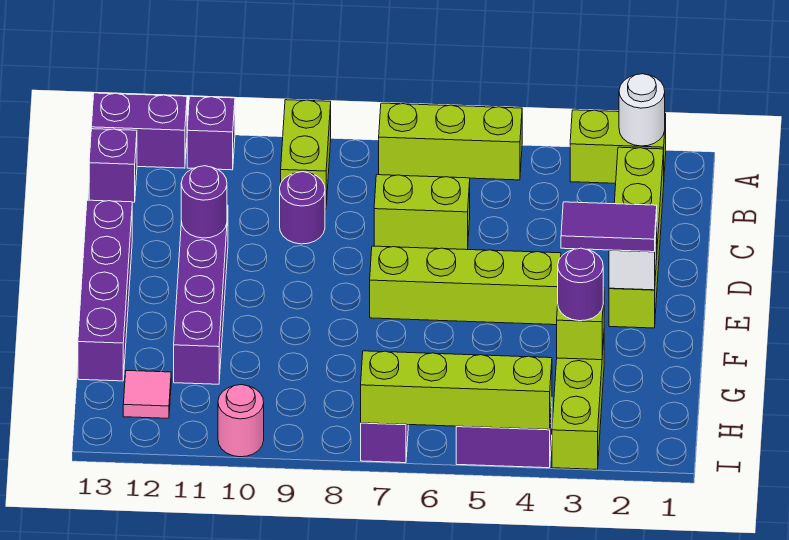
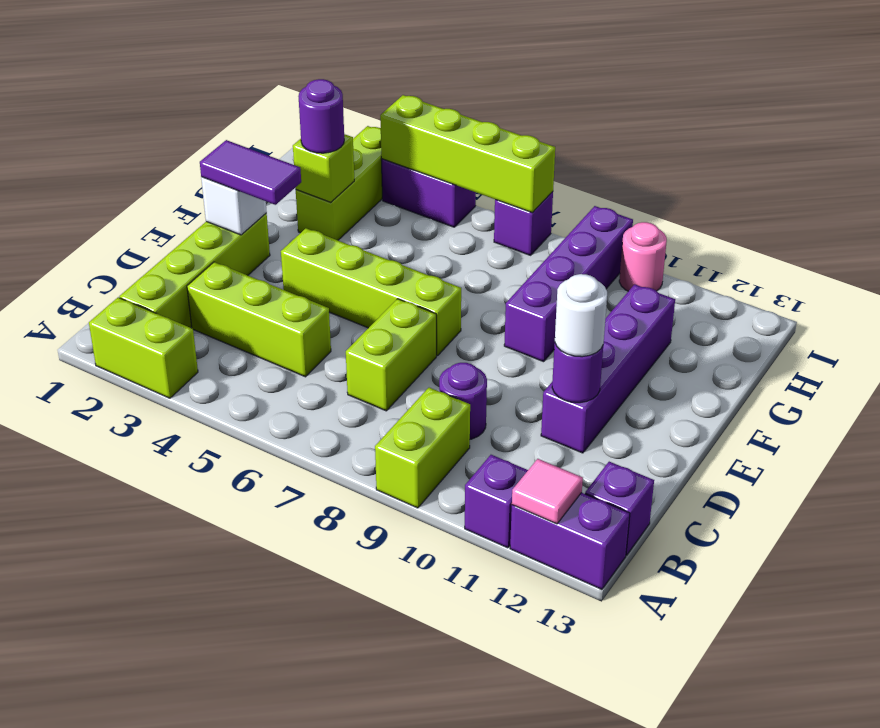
white round brick A2 level 2 -> white round brick D11 level 3
lime brick A5:A7 level 1 -> lime brick C3:C5 level 1
lime brick C6:C7 level 1 -> lime brick C7:D7 level 1
purple brick D13:G13 level 1 -> purple brick F9:I9 level 1
pink tile H12 level 1 -> pink tile A12 level 2

